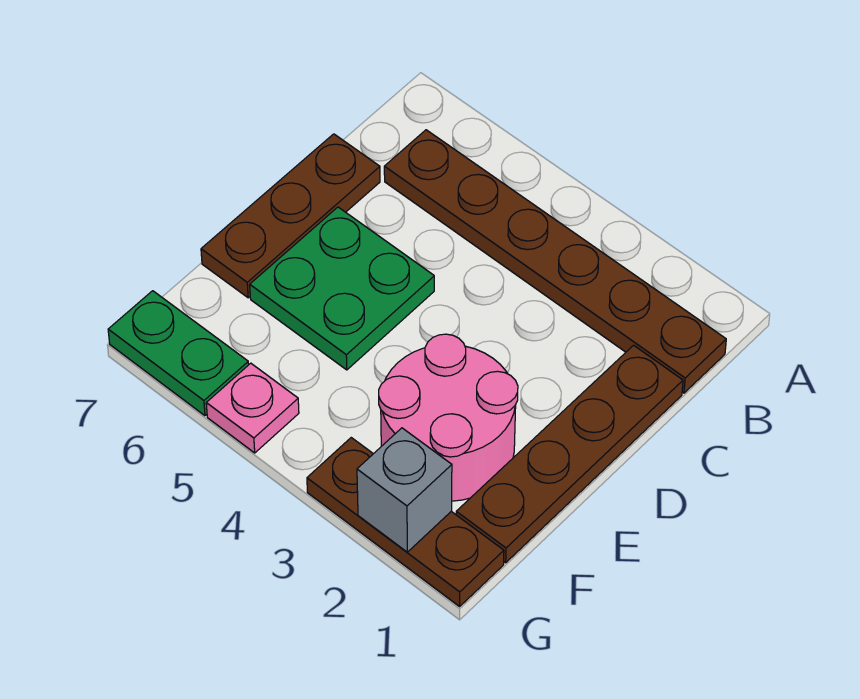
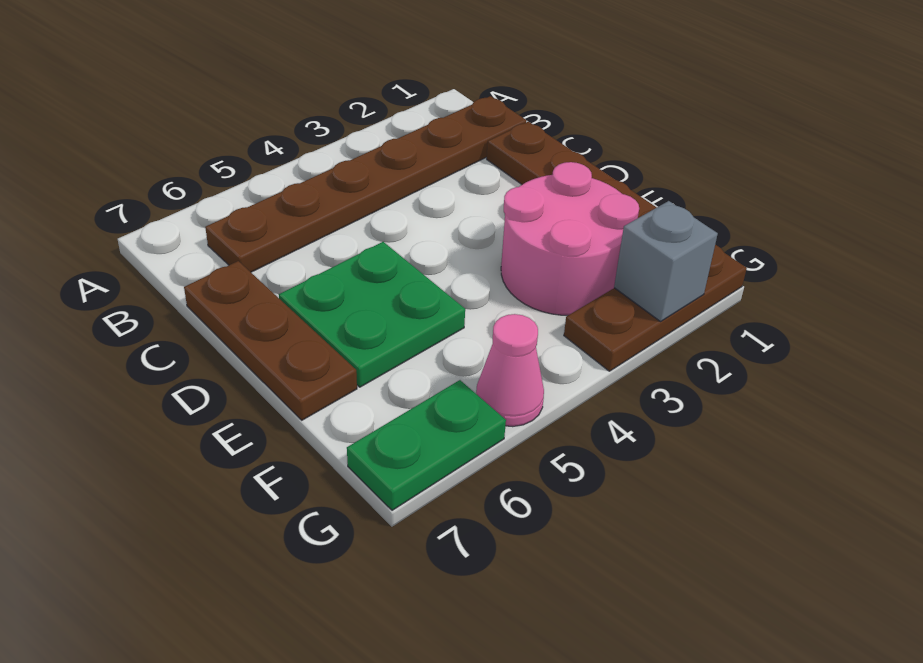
pink plate G5 level 1 -> pink cone G5 level 1

